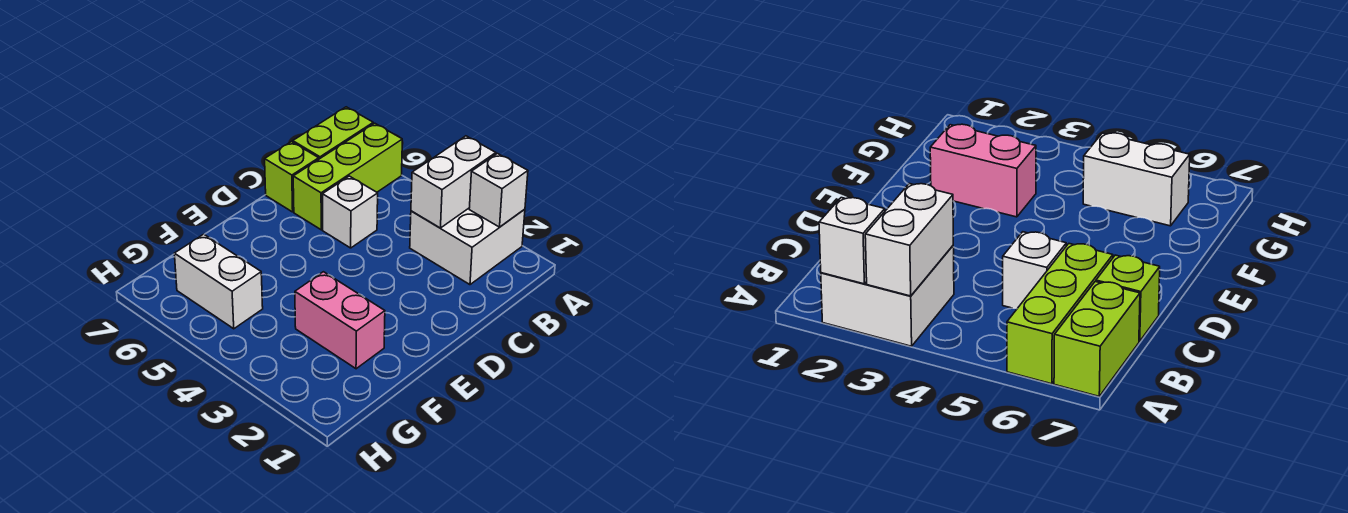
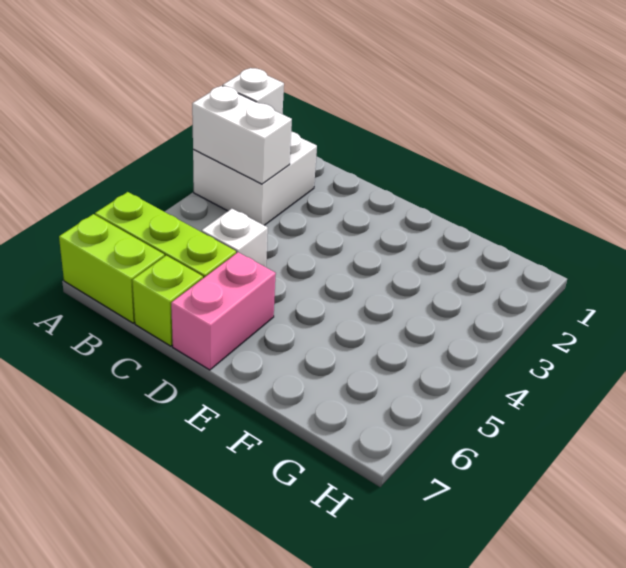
pink brick F2:F3 level 1 -> pink brick D6:D7 level 1
white brick G5:G6 level 1 -> none

